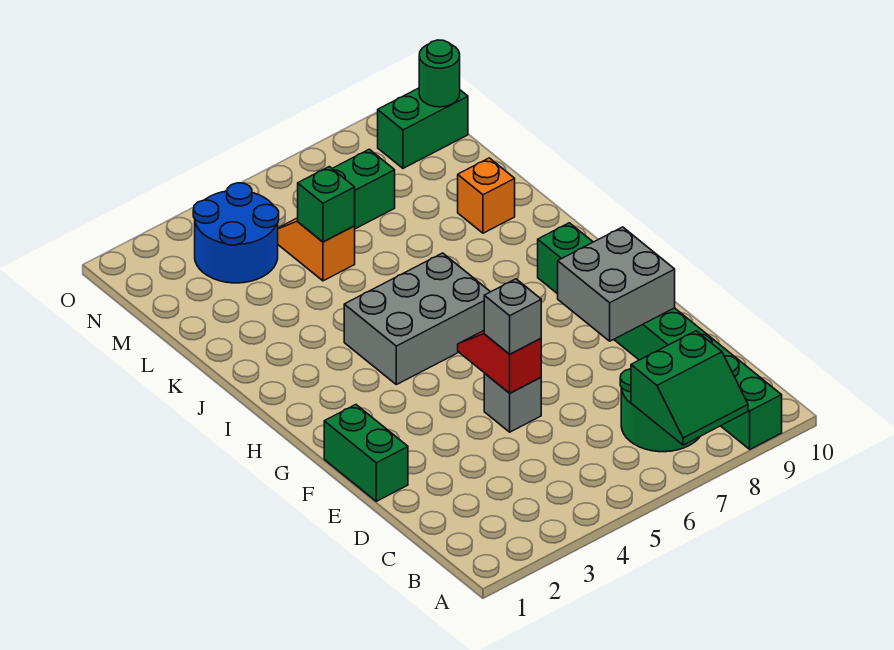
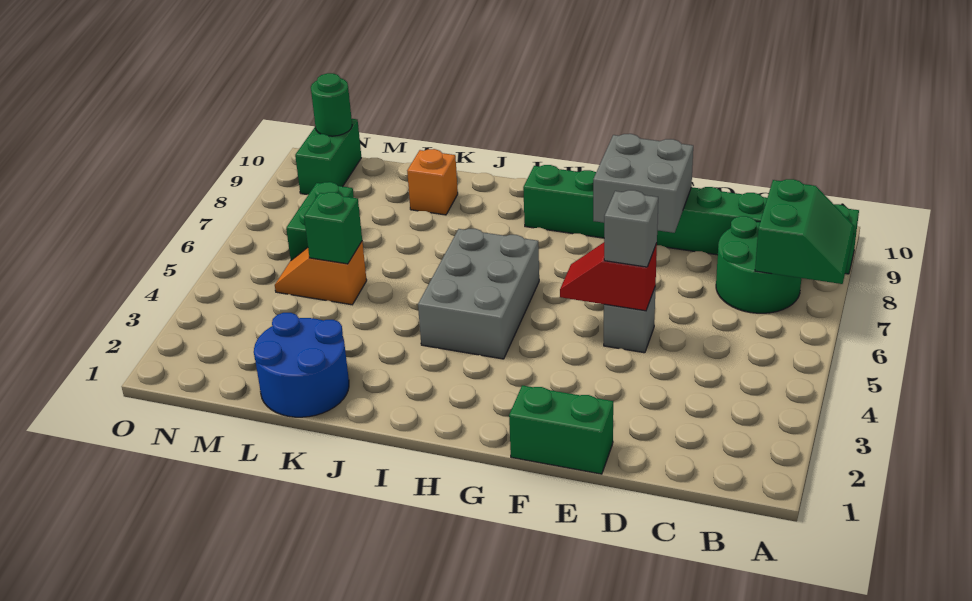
blue round brick M3:N4 level 1 -> blue round brick K1:L2 level 1

